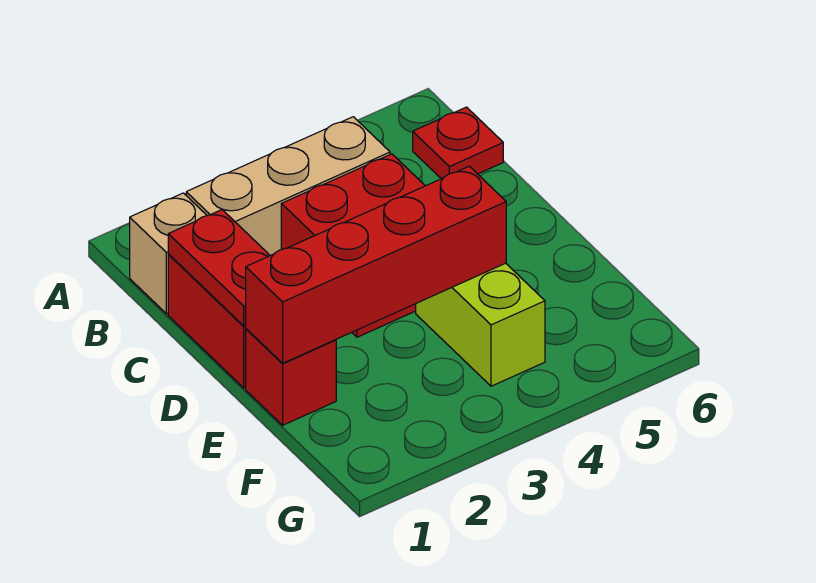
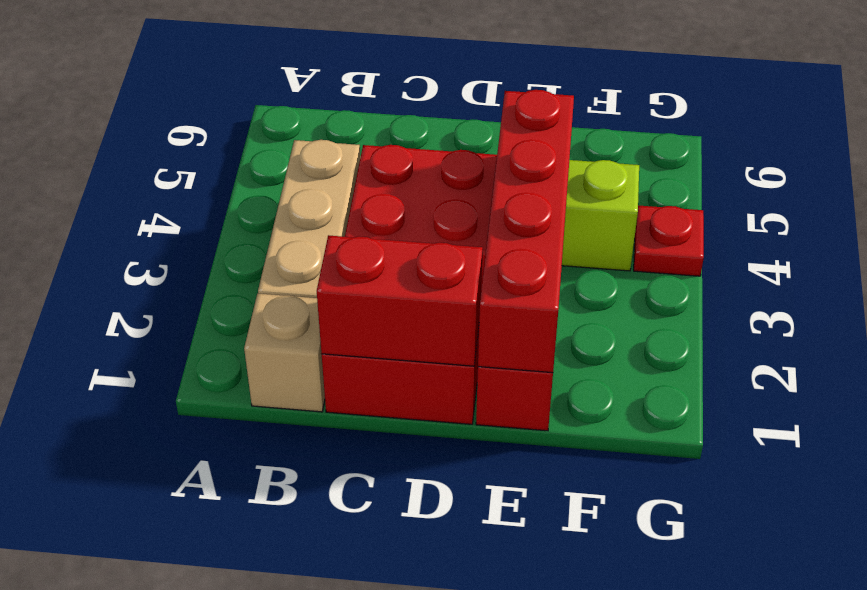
red plate B6 level 1 -> red plate G4 level 1
red plate C1:D1 level 2 -> red brick C1:D1 level 2

